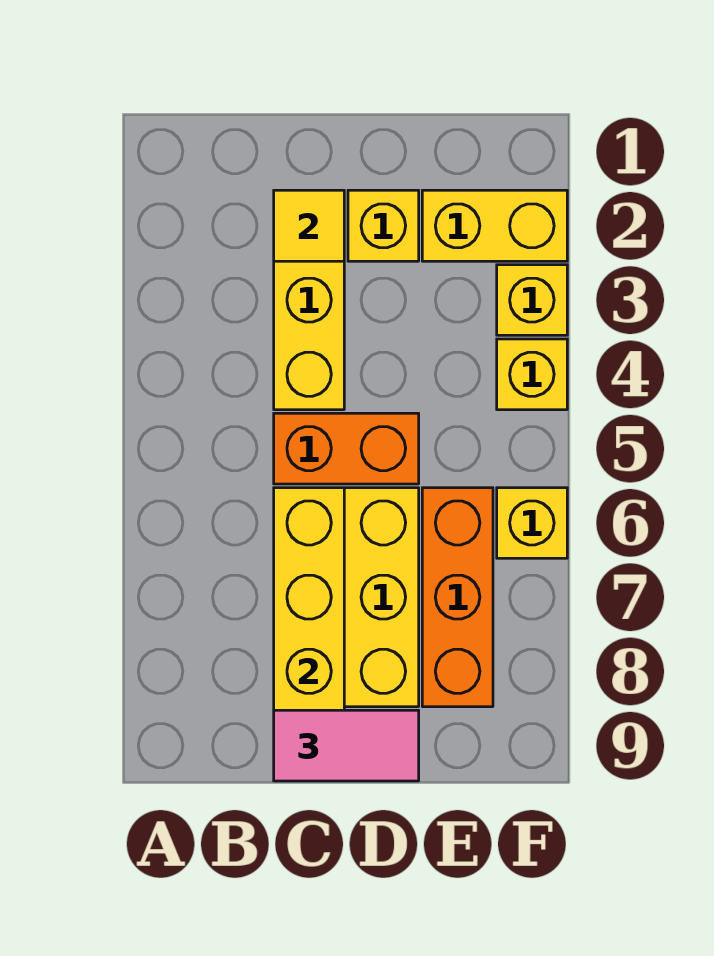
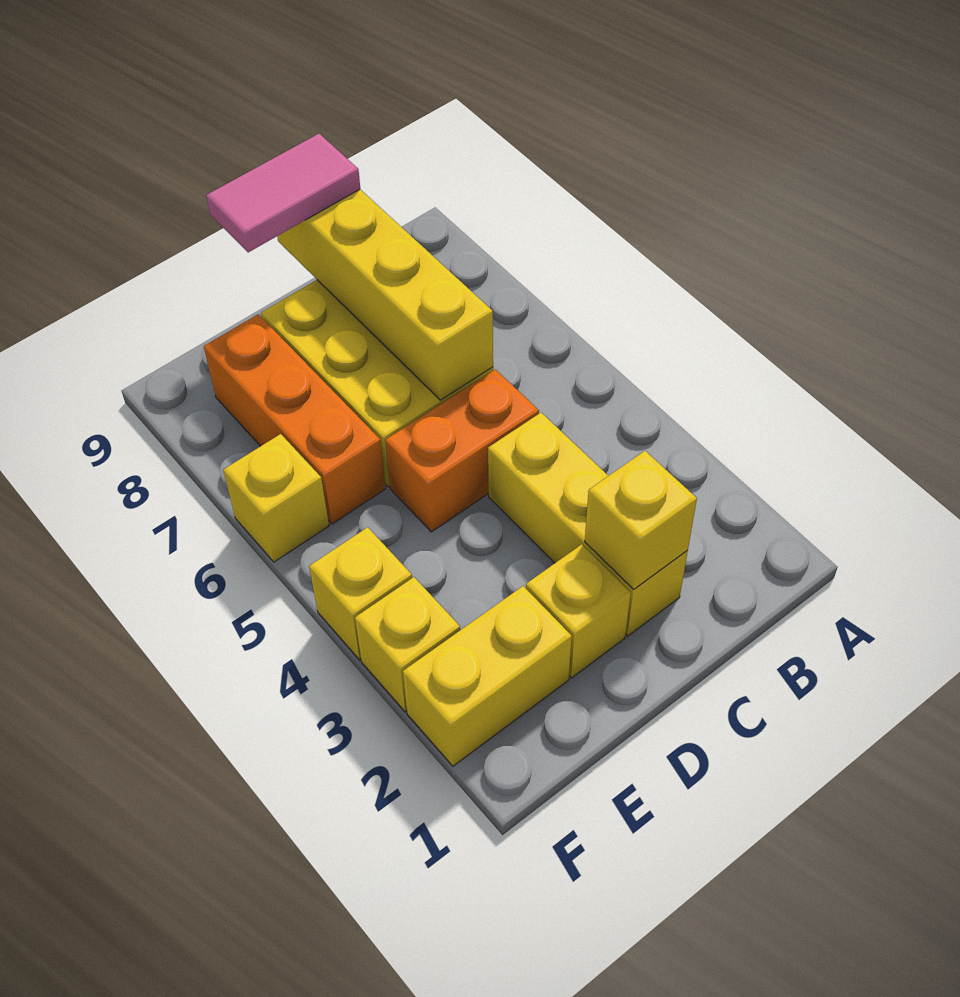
yellow tile C2 level 2 -> yellow brick C2 level 2

